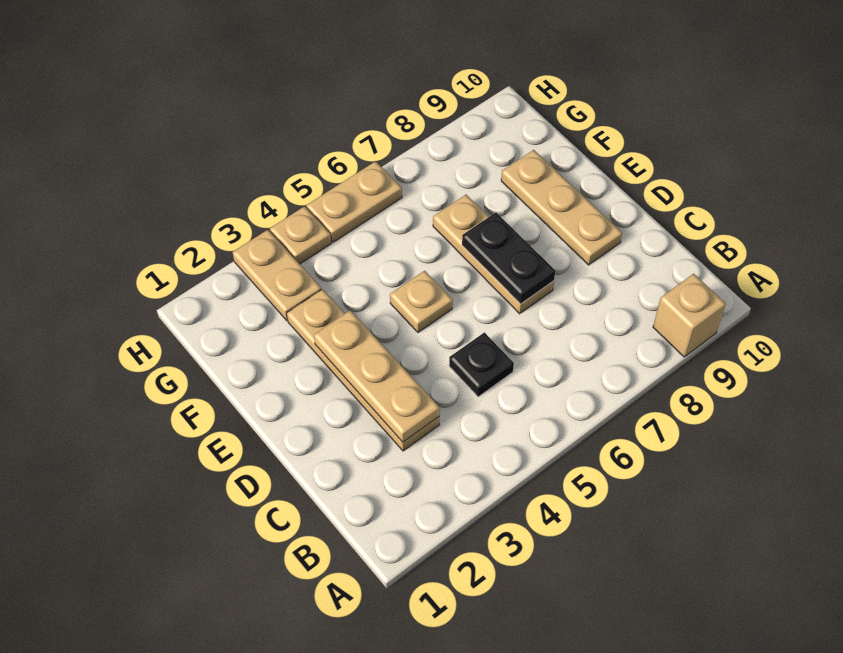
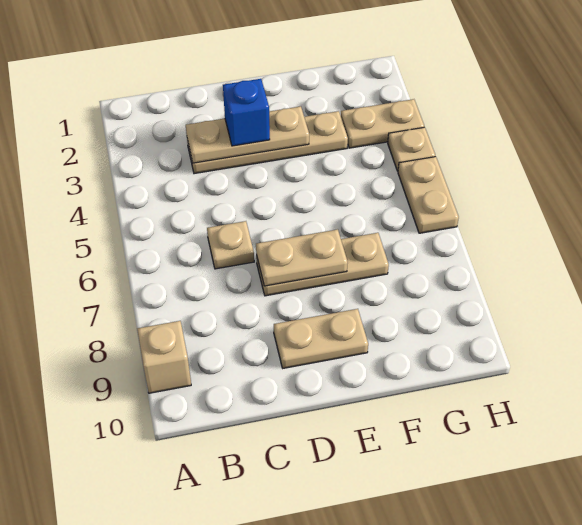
black plate C5 level 1 -> none
none -> blue brick D3 level 3
black plate D7:E7 level 2 -> tan plate D7:E7 level 2
tan plate D9:F9 level 1 -> tan plate D9:E9 level 1
tan plate E5 level 1 -> tan plate C6 level 1

